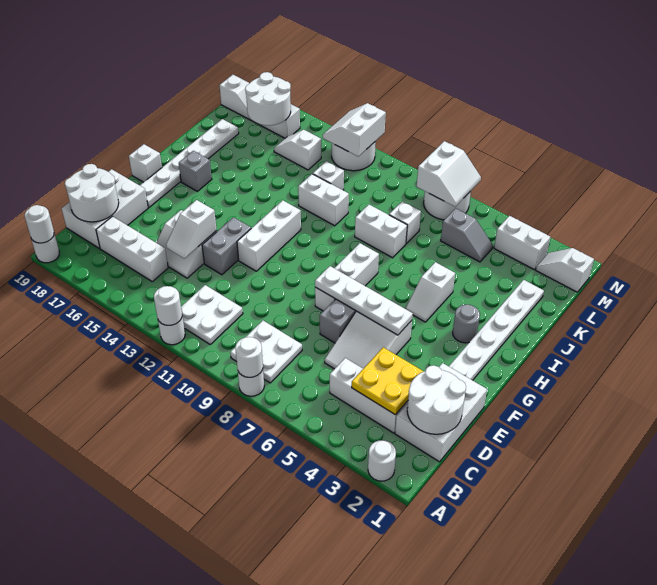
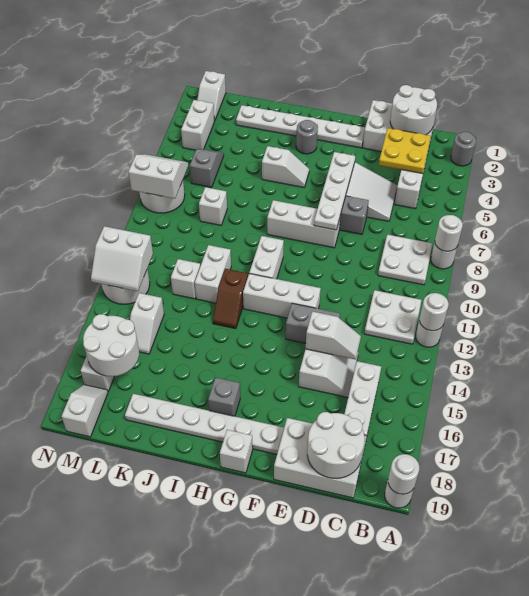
white round brick A2 level 1 -> grey round brick A2 level 1
none -> brown slope I12:I13 level 1 top 12
white brick J8:J9 level 1 -> white brick H10:H11 level 1

